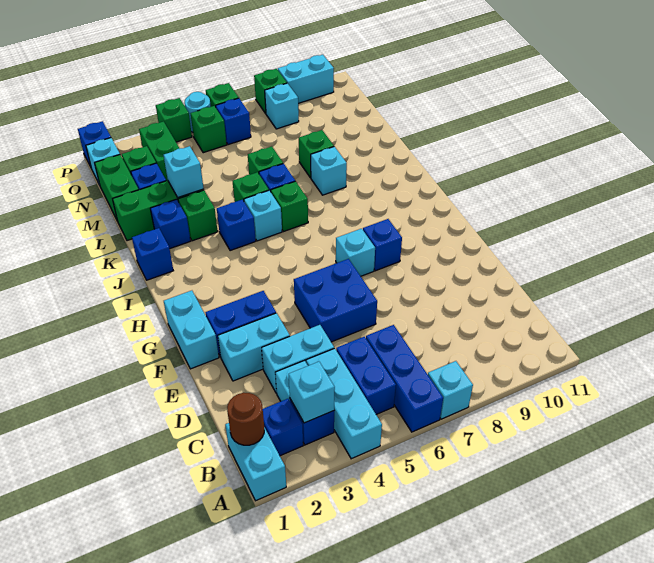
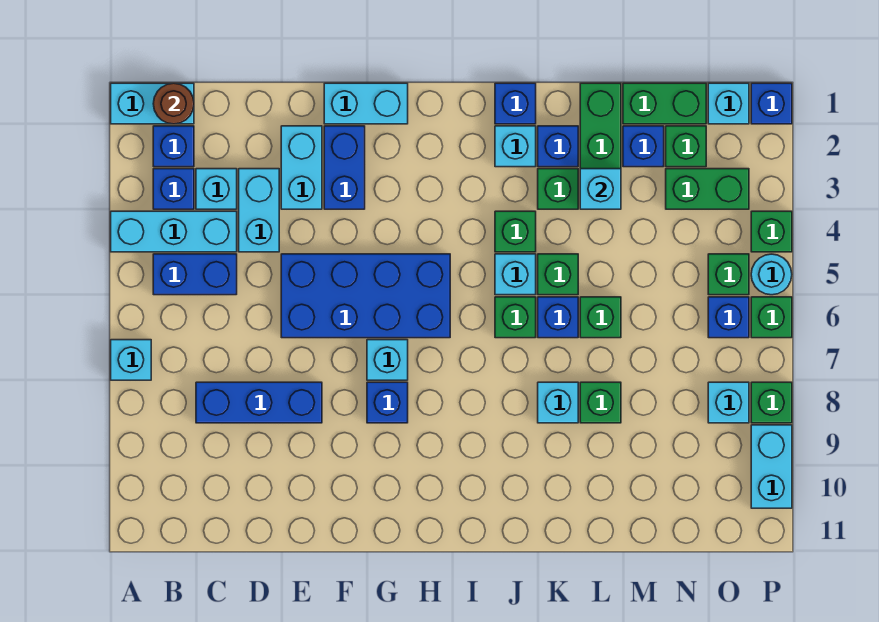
blue brick A6:C6 level 1 -> blue brick C8:E8 level 1
cyan brick B3 level 2 -> cyan brick J2 level 1
blue brick E5:F6 level 1 -> blue brick E5:H6 level 1
blue brick J4 level 1 -> green brick J4 level 1

